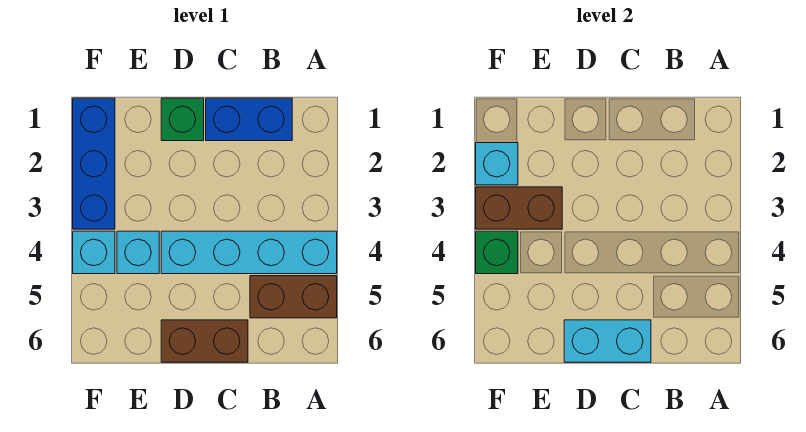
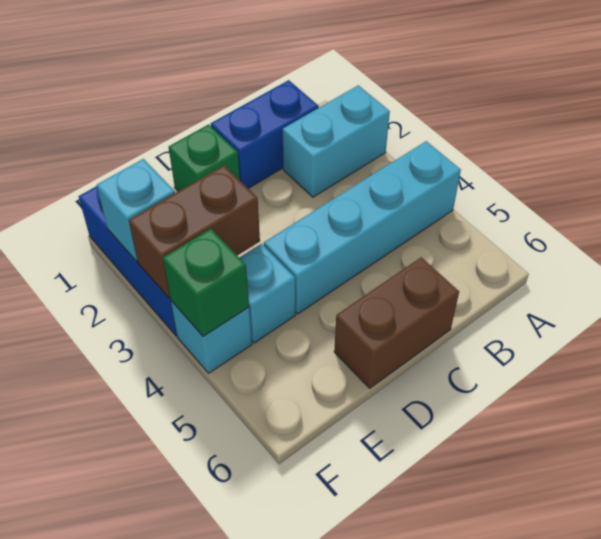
brown brick A5:B5 level 1 -> none
cyan brick C6:D6 level 2 -> cyan brick A2:B2 level 1

